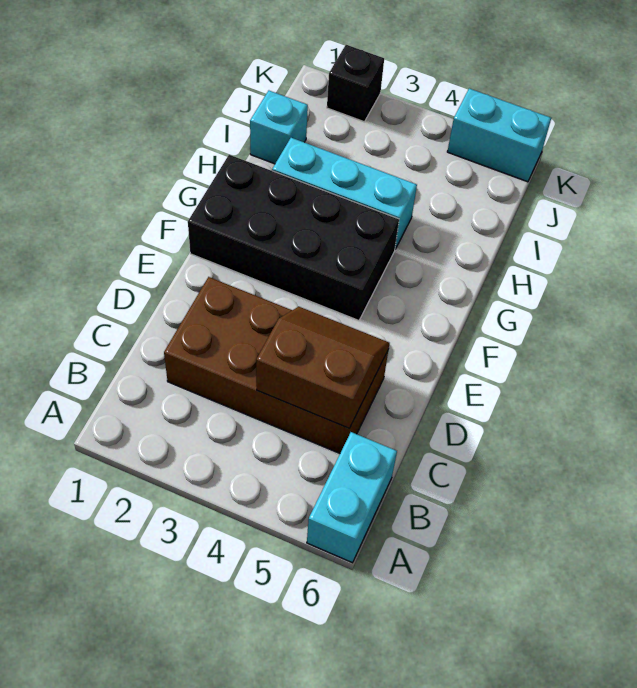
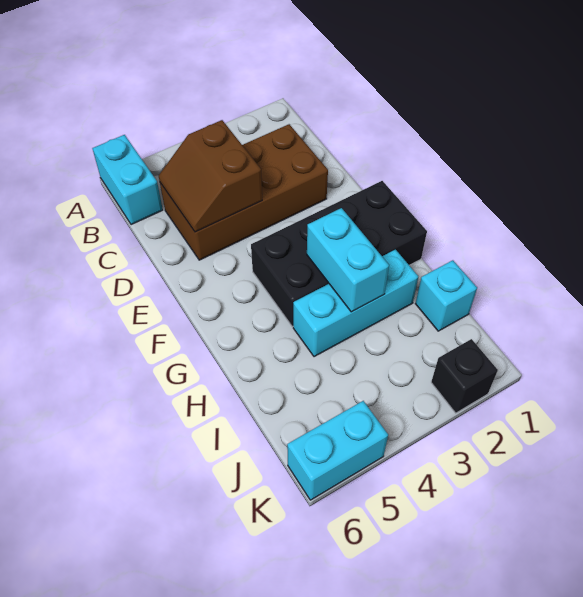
brown slope C4:D5 level 2 top C -> brown slope C4:D5 level 2 top 4
none -> cyan brick G3:H3 level 2

